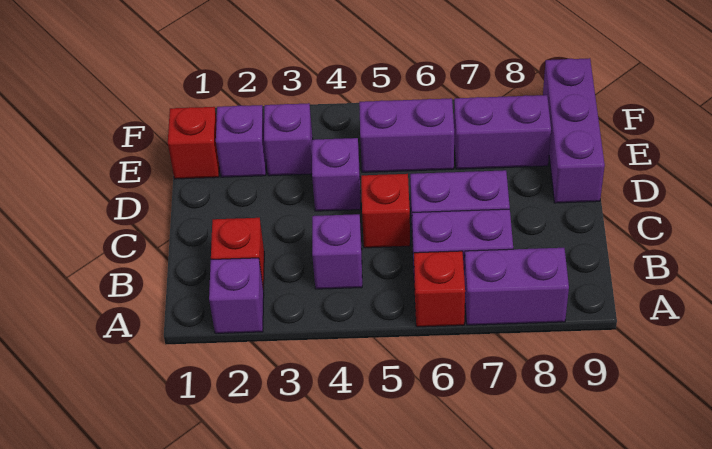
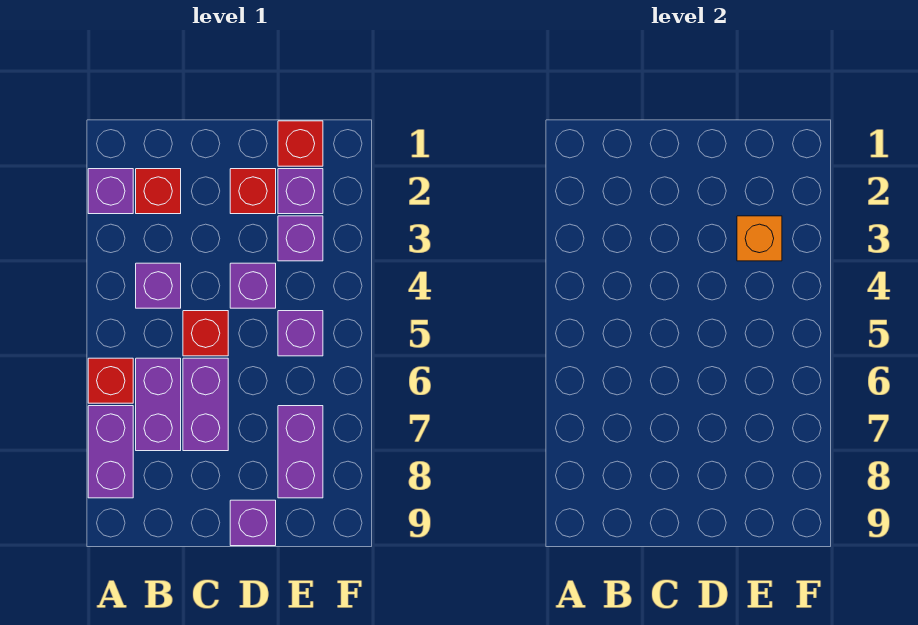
none -> red brick D2 level 1
purple brick D9:F9 level 1 -> purple brick D9 level 1
none -> orange brick E3 level 2
purple brick E5:E6 level 1 -> purple brick E5 level 1

